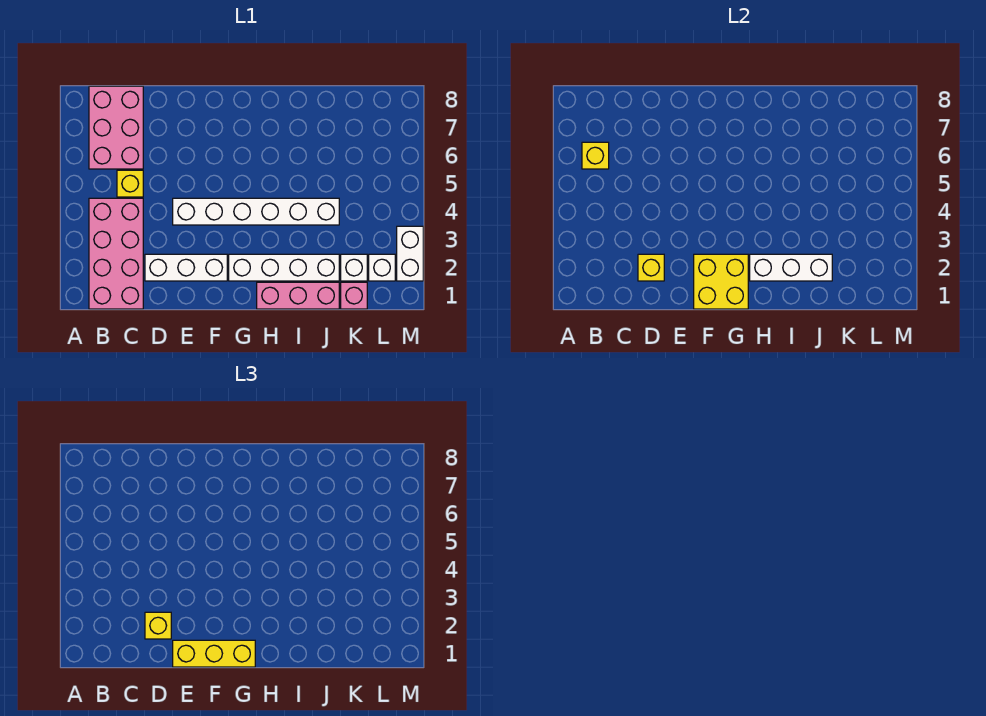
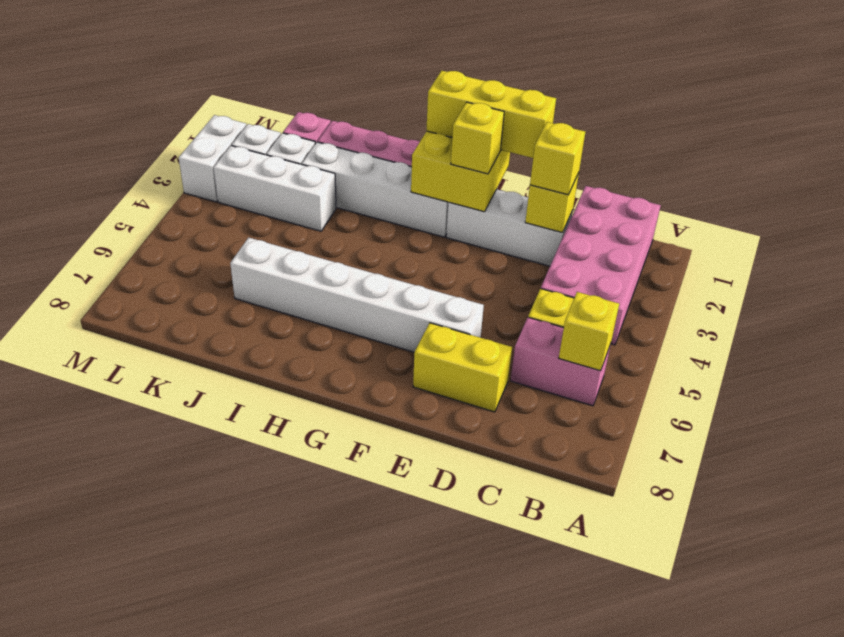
pink brick B6:C8 level 1 -> pink brick B6:C6 level 1
none -> yellow brick D7:E7 level 1
white brick E4:J4 level 1 -> white brick E6:J6 level 1
none -> yellow brick F2 level 3
white brick H2:J2 level 2 -> white brick J3:L3 level 1

